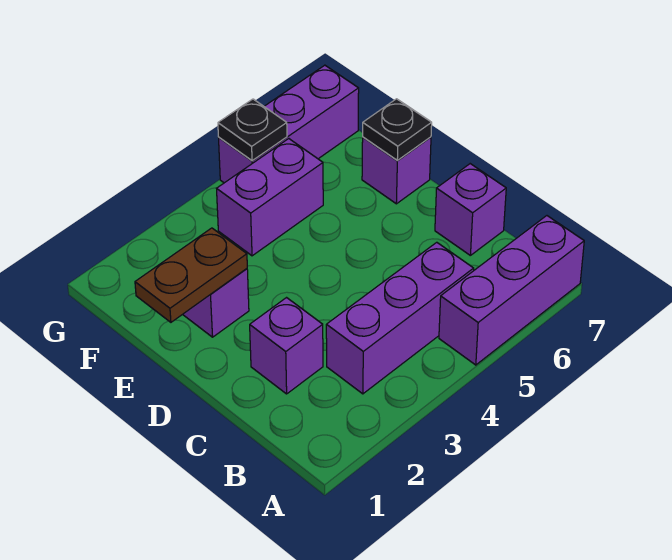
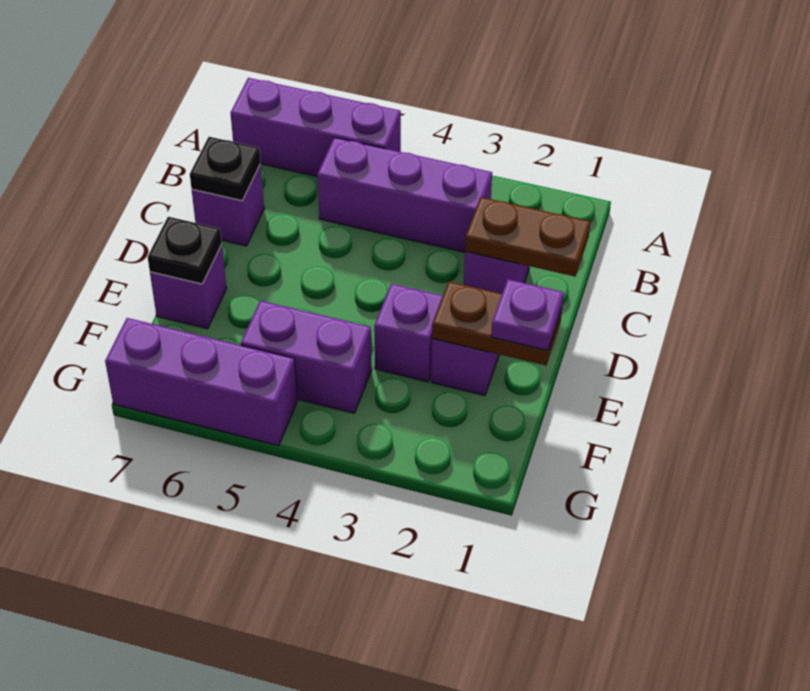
none -> brown plate C1:C2 level 2
none -> purple plate E1 level 3
none -> purple brick E3 level 1
black plate G5 level 2 -> black plate C7 level 2

